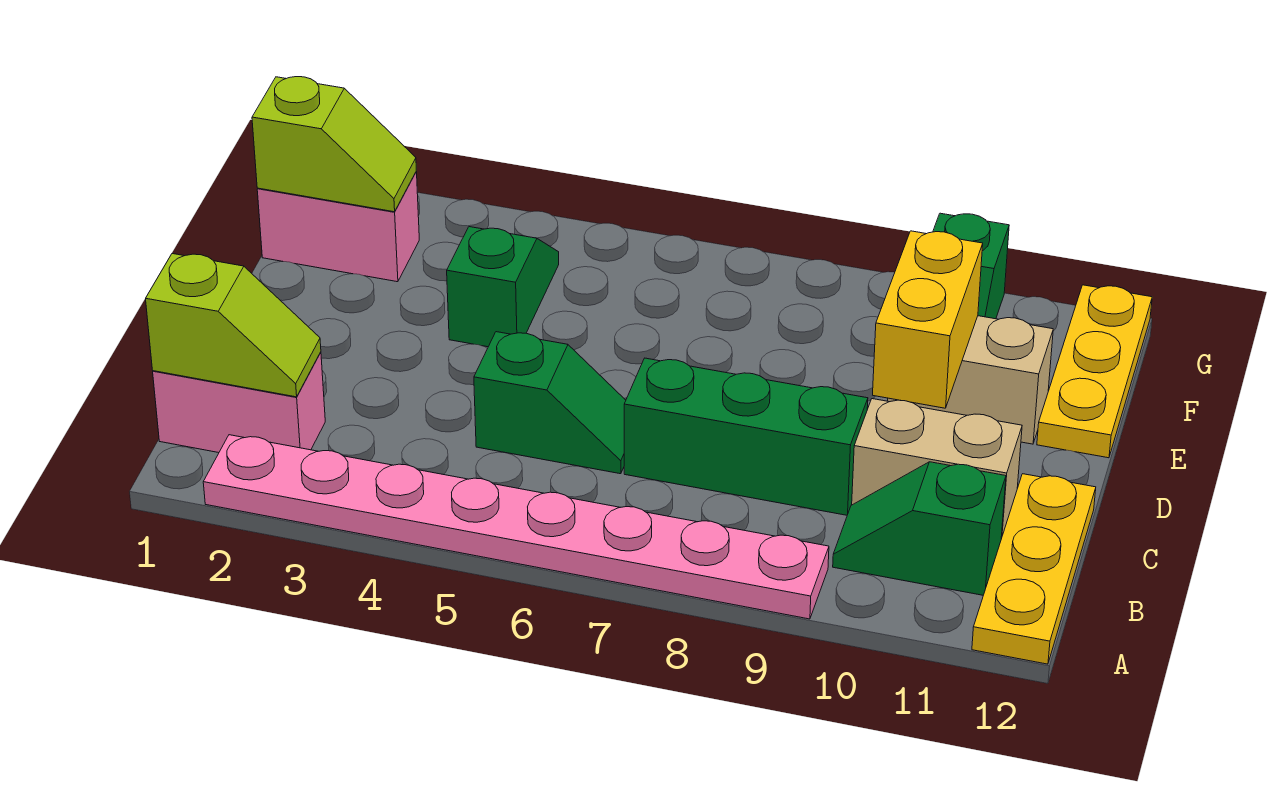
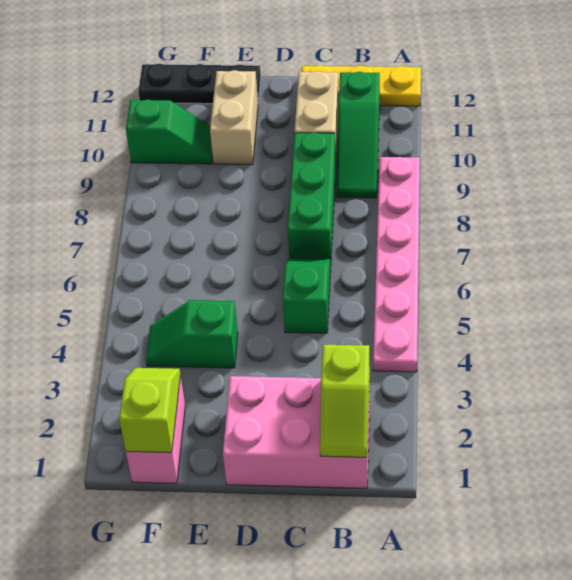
pink plate A2:A9 level 1 -> pink plate A4:A9 level 1
pink brick B1:B2 level 1 -> pink brick B1:D2 level 1
lime slope B1:B2 level 2 top 1 -> lime slope B1:B2 level 2 top 2
green slope B10:B11 level 1 top 11 -> green slope B9:B11 level 1 top 11
yellow brick D10:E10 level 2 -> none
yellow plate E12:G12 level 1 -> black plate E12:G12 level 1

